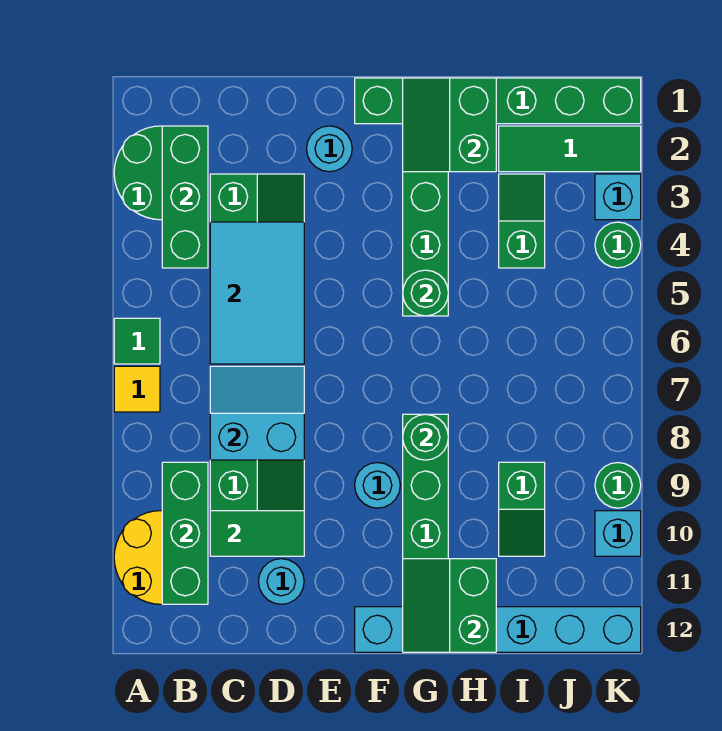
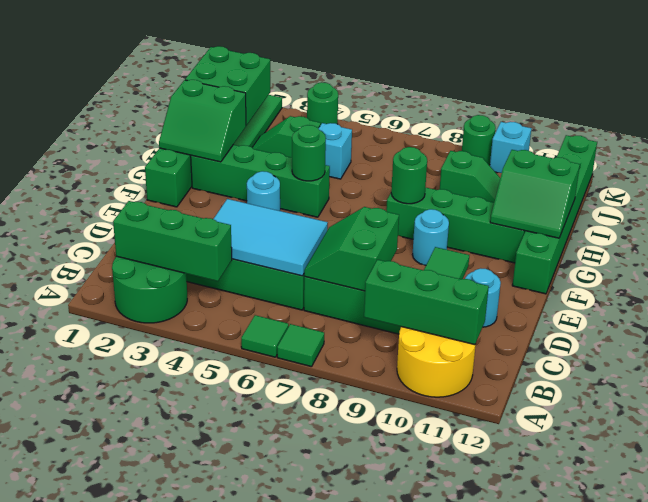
yellow tile A7 level 1 -> green tile A7 level 1
cyan slope C7:D8 level 2 top 8 -> green slope C7:D8 level 2 top 8
cyan round brick E2 level 1 -> cyan round brick F4 level 1
cyan brick F12:K12 level 1 -> green brick F12:K12 level 1
none -> green brick I1:J2 level 2
cyan brick K3 level 1 -> cyan brick I5 level 1

